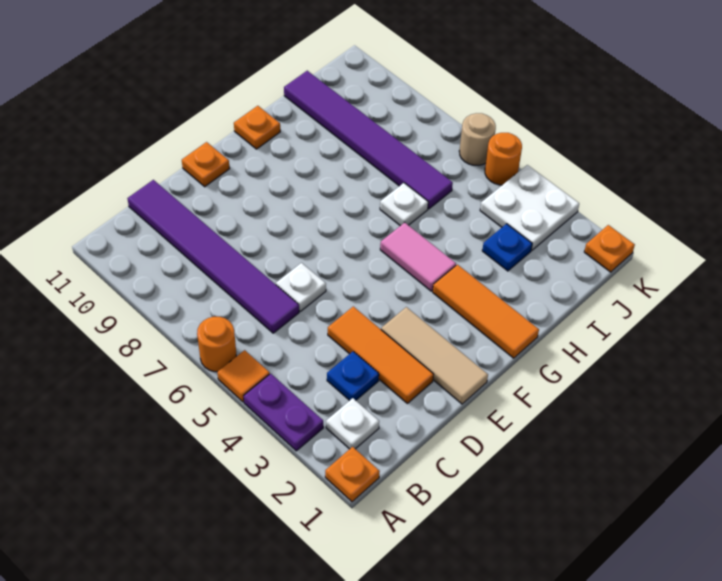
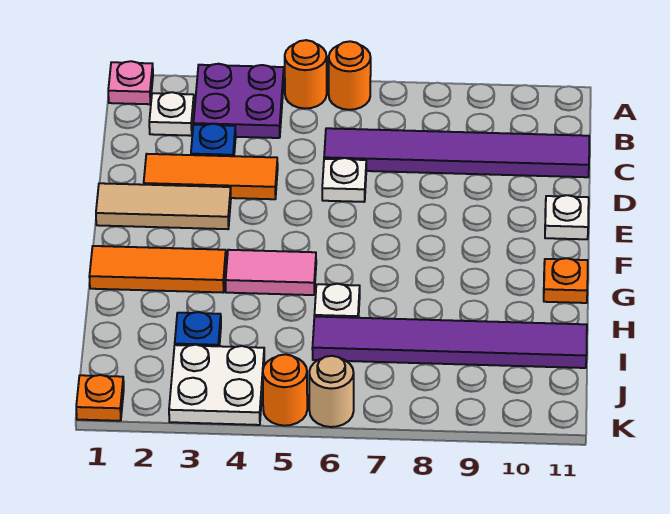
orange plate A1 level 1 -> pink plate A1 level 1
purple plate A3:A4 level 1 -> purple plate A3:B4 level 1
orange tile A5 level 1 -> orange round brick A5 level 1
orange plate E11 level 1 -> white plate E11 level 1

